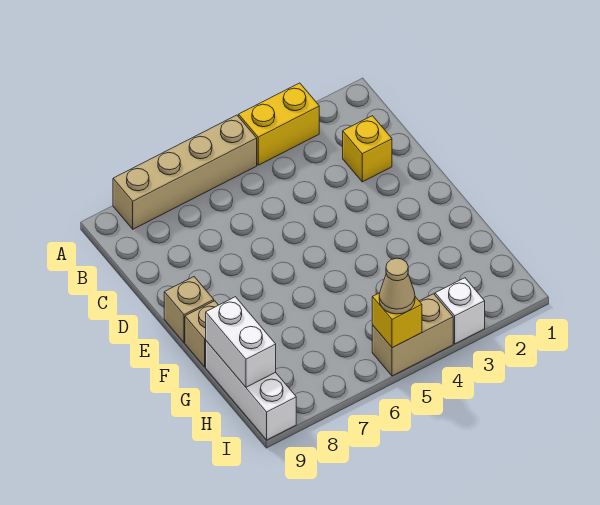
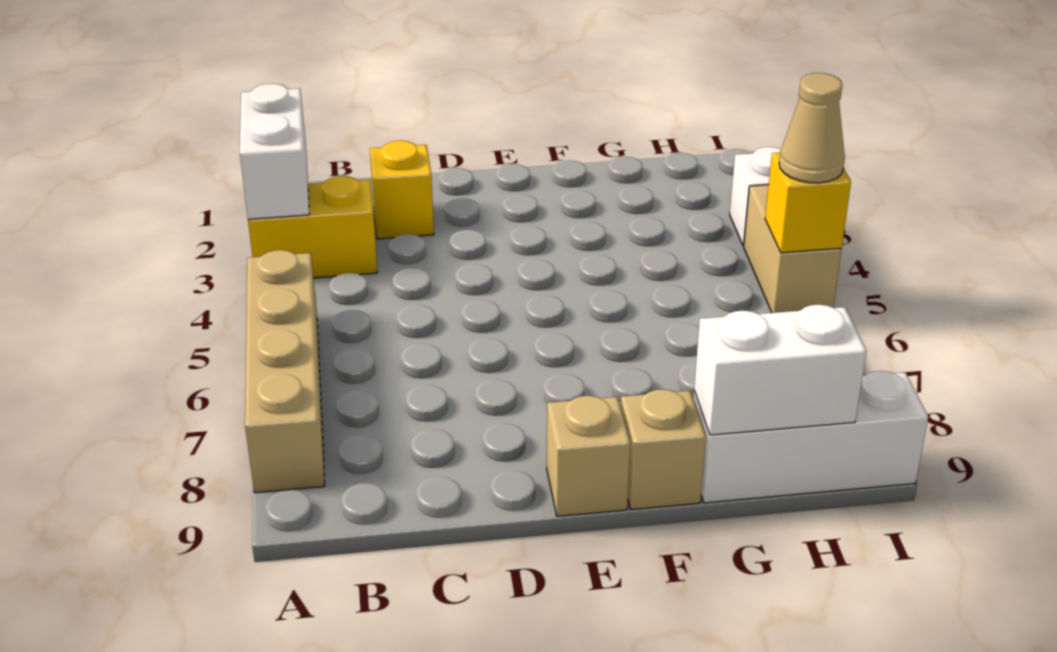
none -> white brick A2:A3 level 2
yellow brick A3:A4 level 1 -> yellow brick A3:B3 level 1

